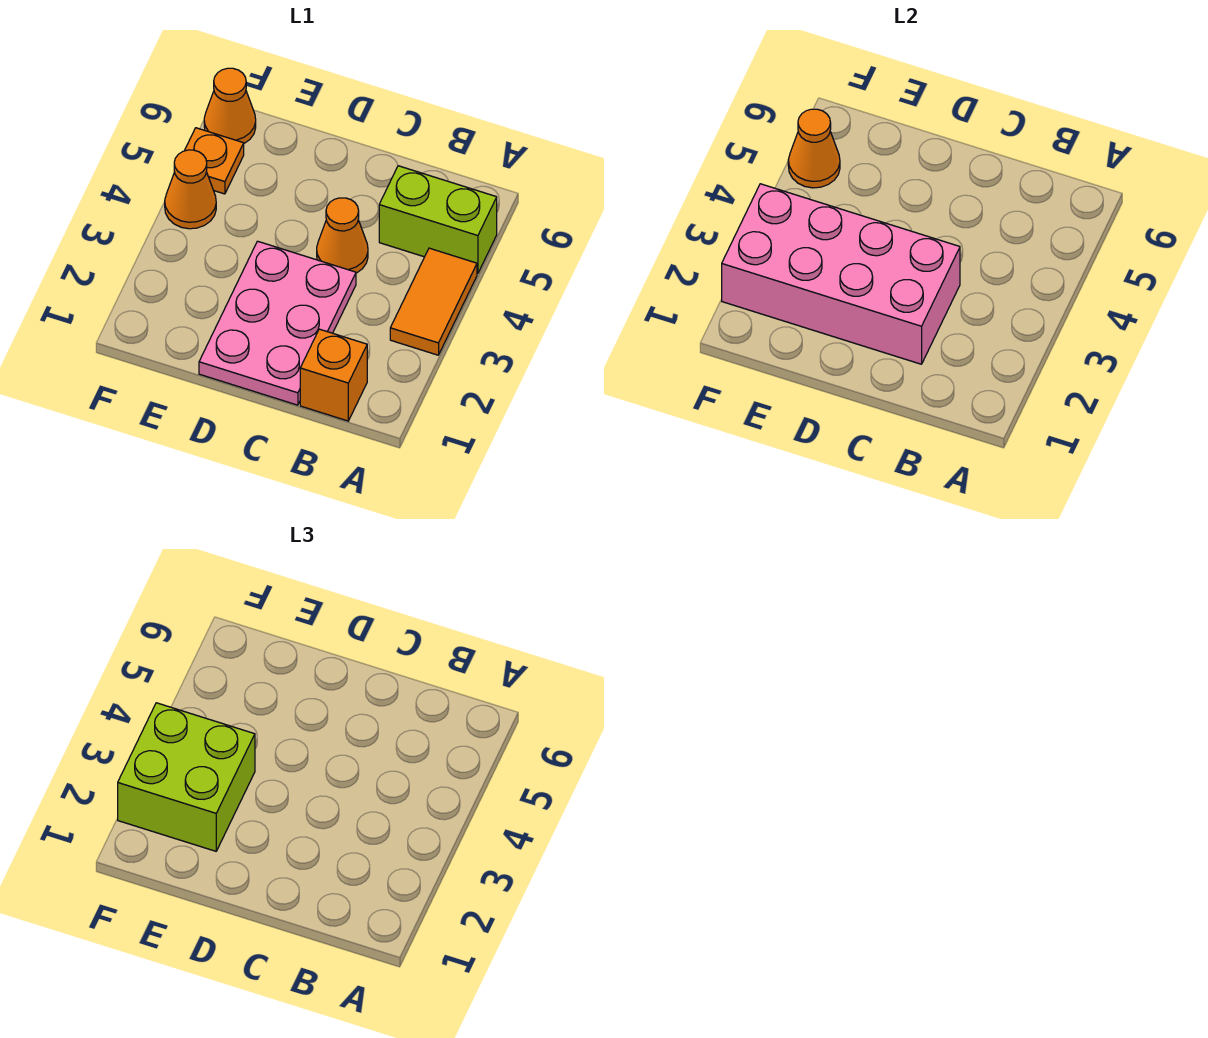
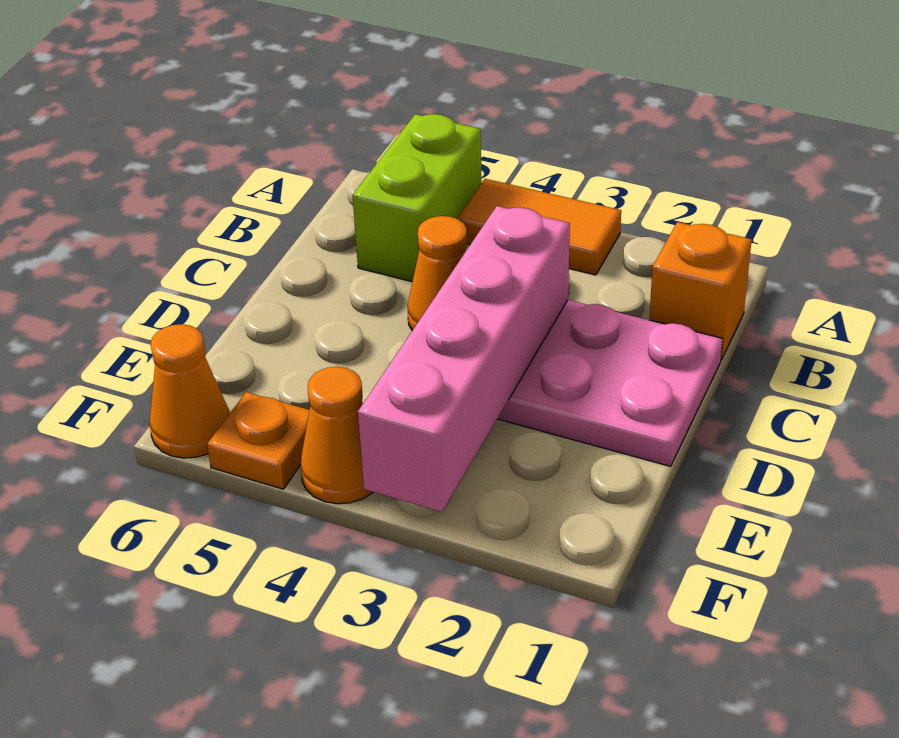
pink brick C2:F3 level 2 -> pink brick C3:F3 level 2
lime brick E2:F3 level 3 -> none
orange cone F5 level 2 -> none

